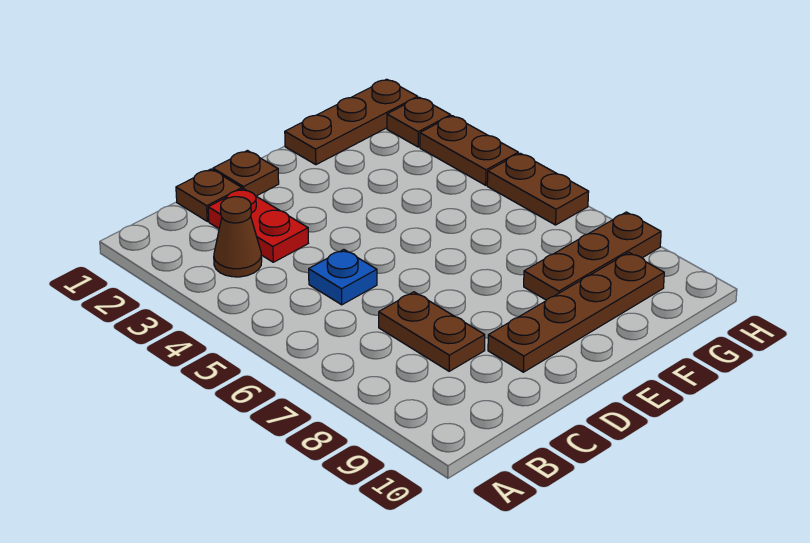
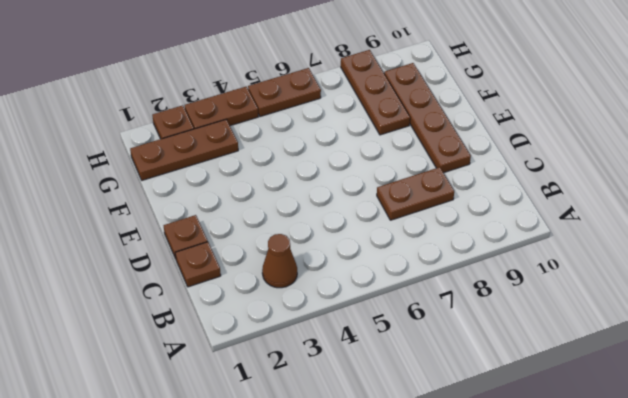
red plate C2:C3 level 1 -> none
blue plate C5 level 1 -> none
brown plate F1:H1 level 1 -> brown plate G1:G3 level 1

